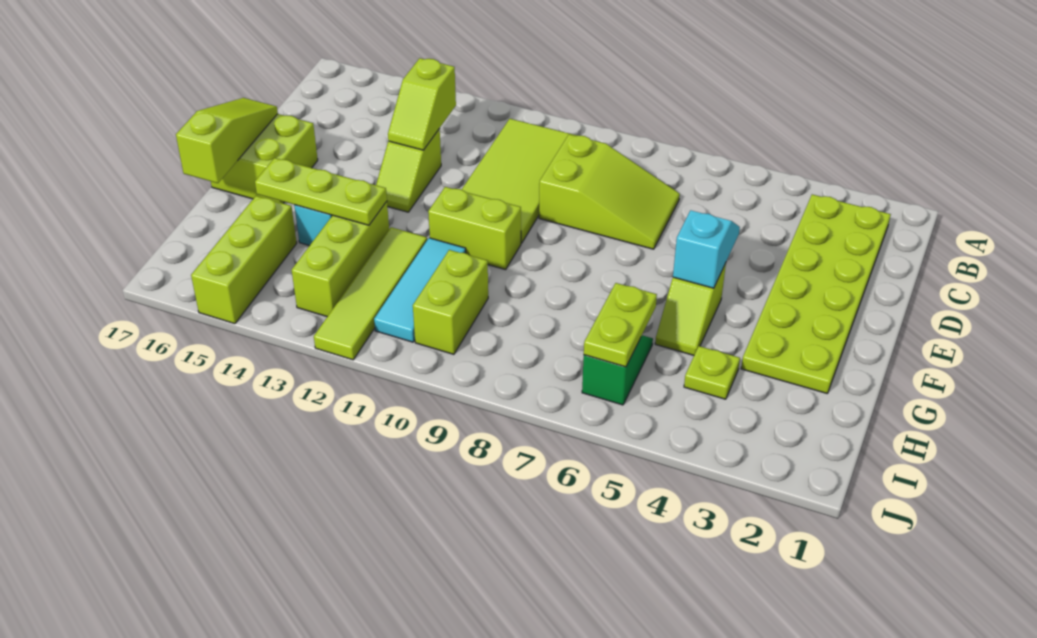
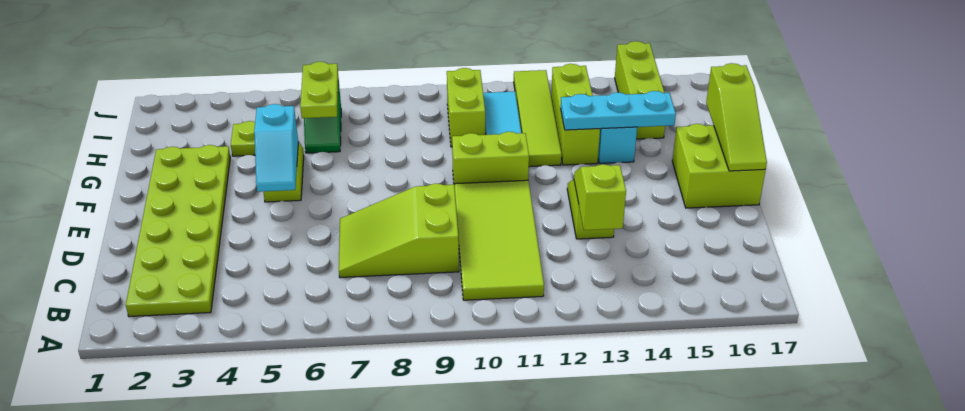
lime plate G13:G15 level 2 -> cyan plate G13:G15 level 2

